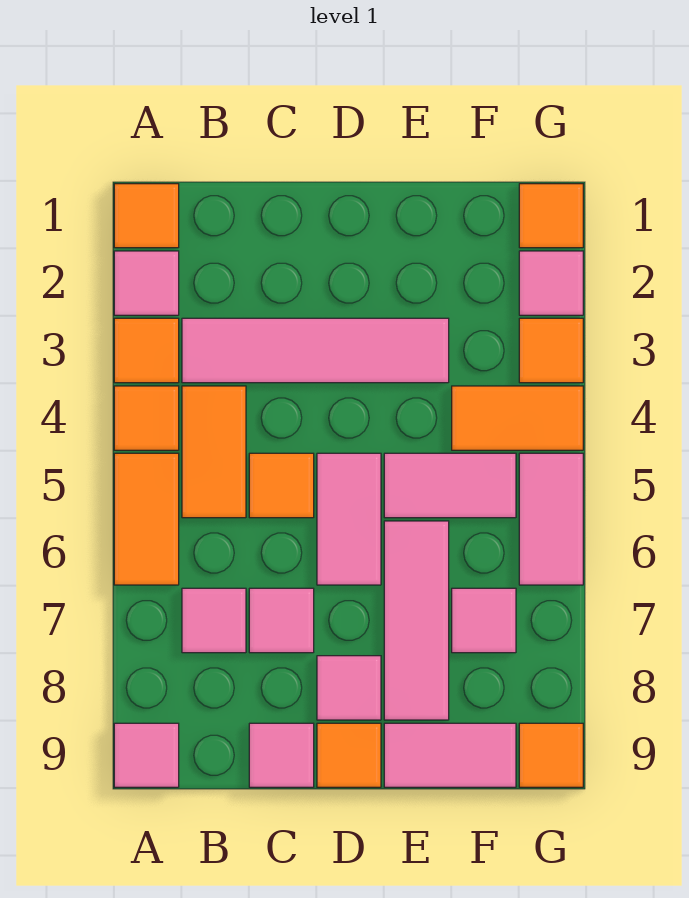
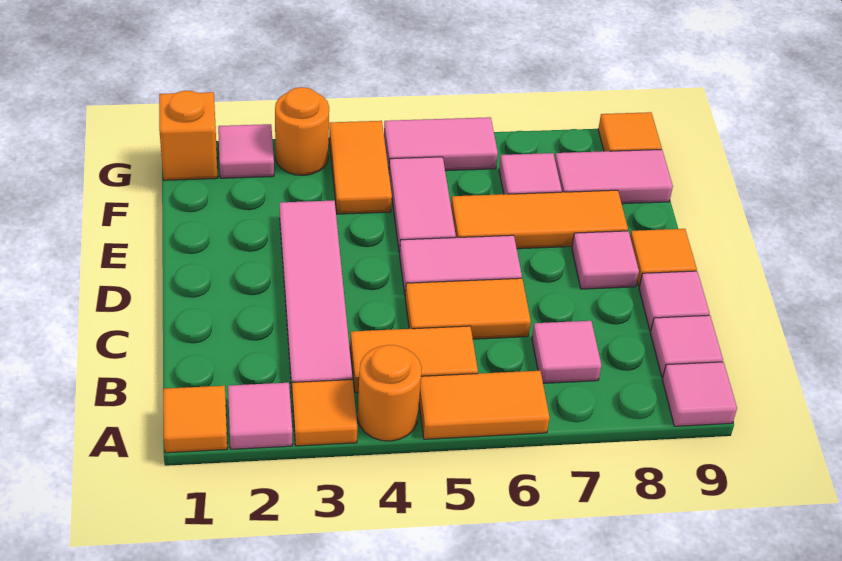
orange tile A4 level 1 -> orange round brick A4 level 1
orange tile C5 level 1 -> orange tile C5:C6 level 1
pink tile C7 level 1 -> pink tile B9 level 1
pink tile E6:E8 level 1 -> orange tile E6:E8 level 1
pink tile E9:F9 level 1 -> pink tile F8:F9 level 1
orange tile G1 level 1 -> orange brick G1 level 1
orange tile G3 level 1 -> orange round brick G3 level 1

